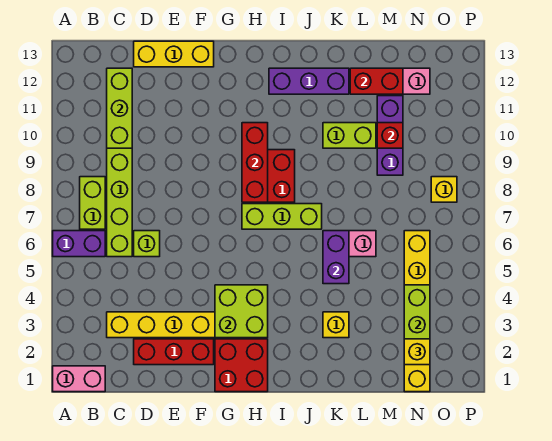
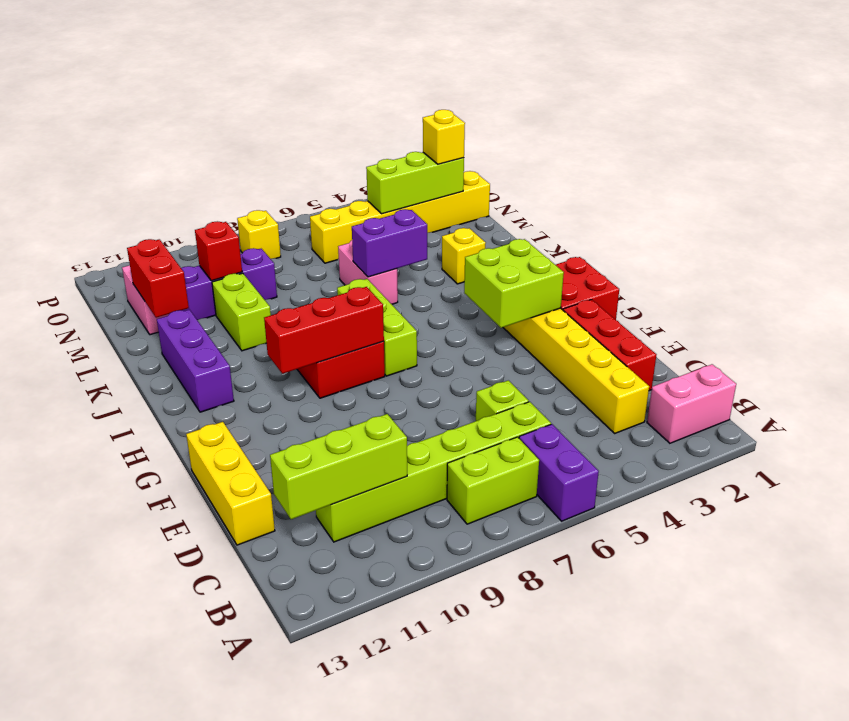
pink brick A1:B1 level 1 -> pink brick B1:B2 level 1

